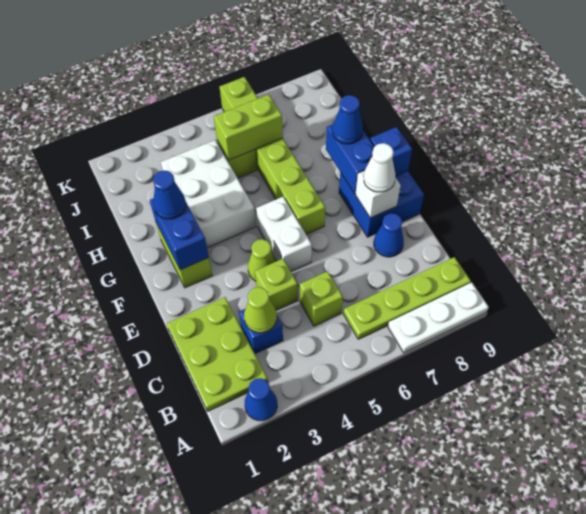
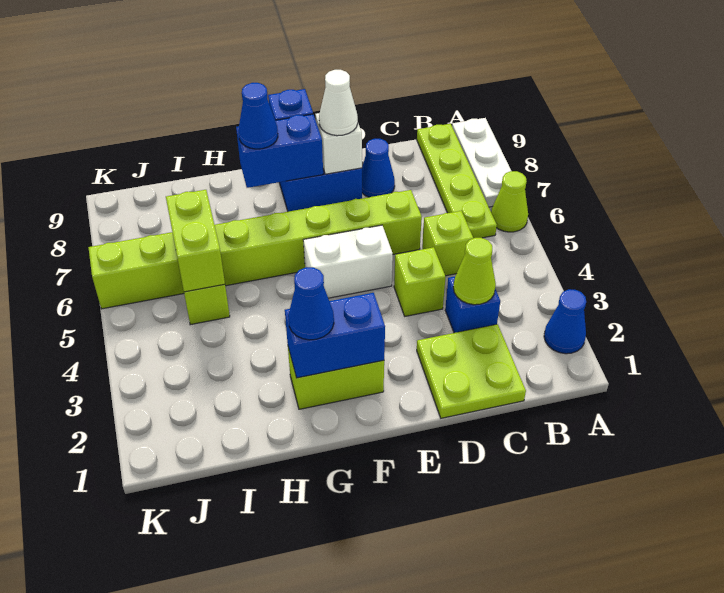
lime plate B1:D2 level 1 -> lime plate C1:D2 level 1
lime cone E4 level 1 -> lime cone A6 level 1
lime brick F6:K6 level 1 -> lime brick D6:K6 level 1
white brick G3:I4 level 1 -> none

